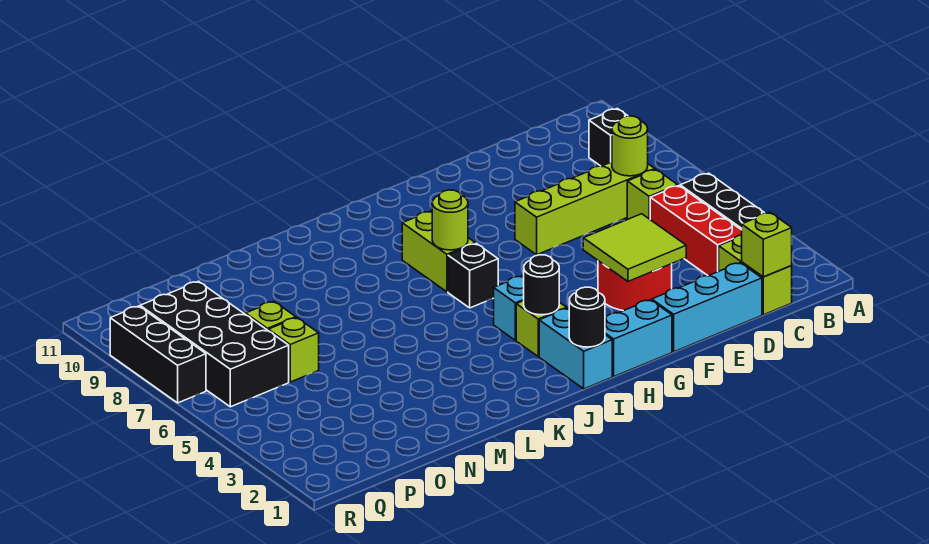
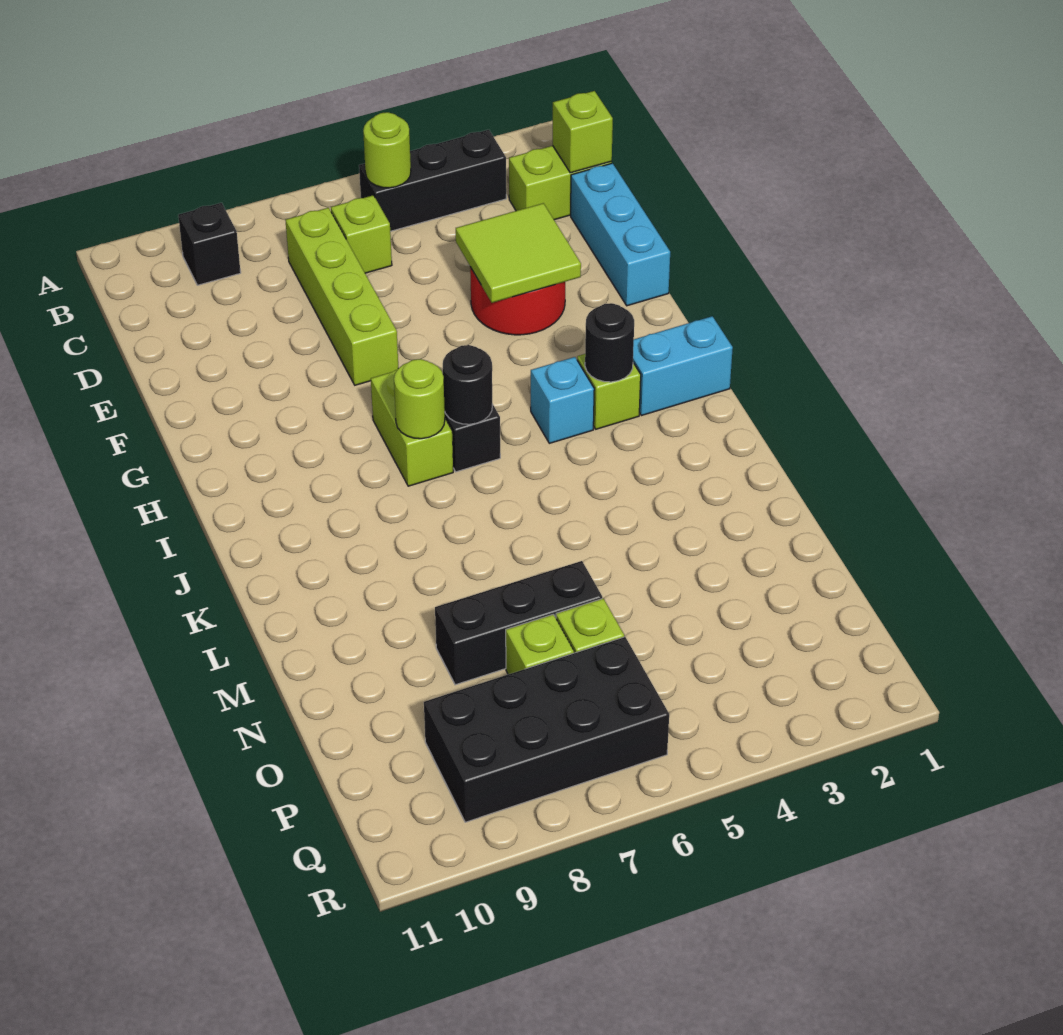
red brick C3:C5 level 1 -> none
lime round brick C7 level 2 -> lime round brick B5 level 2
cyan brick G1:H1 level 1 -> none
black round brick I1 level 2 -> black round brick I6 level 2
lime brick I7:I8 level 1 -> lime brick H7:I7 level 1
black brick R7:R9 level 1 -> black brick N6:N8 level 1

